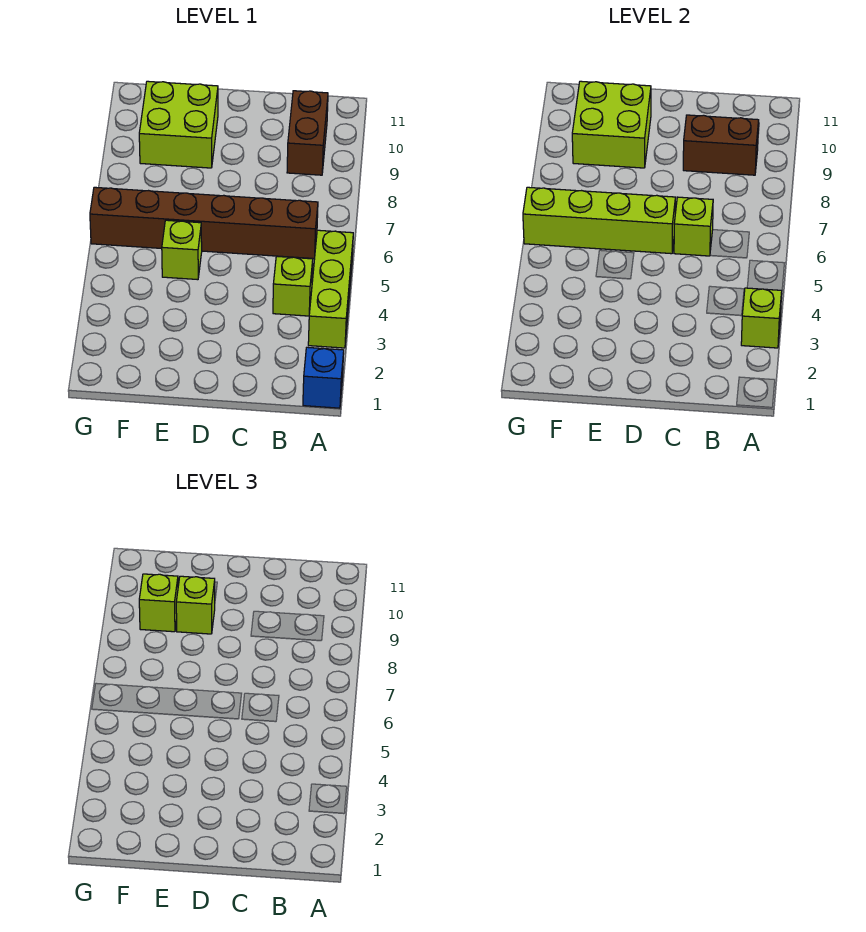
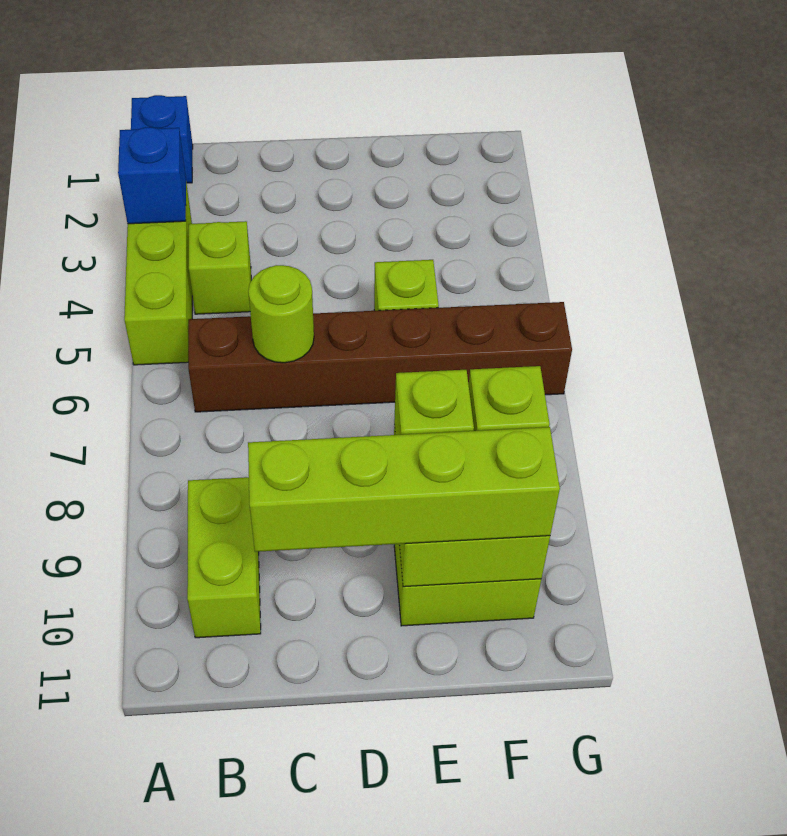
lime brick A3 level 2 -> blue brick A3 level 2
brown brick B9:B10 level 1 -> lime brick B9:B10 level 1
brown brick B9:C9 level 2 -> none
lime brick C6 level 2 -> lime round brick C6 level 2
lime brick D6:G6 level 2 -> lime brick C10:F10 level 3

